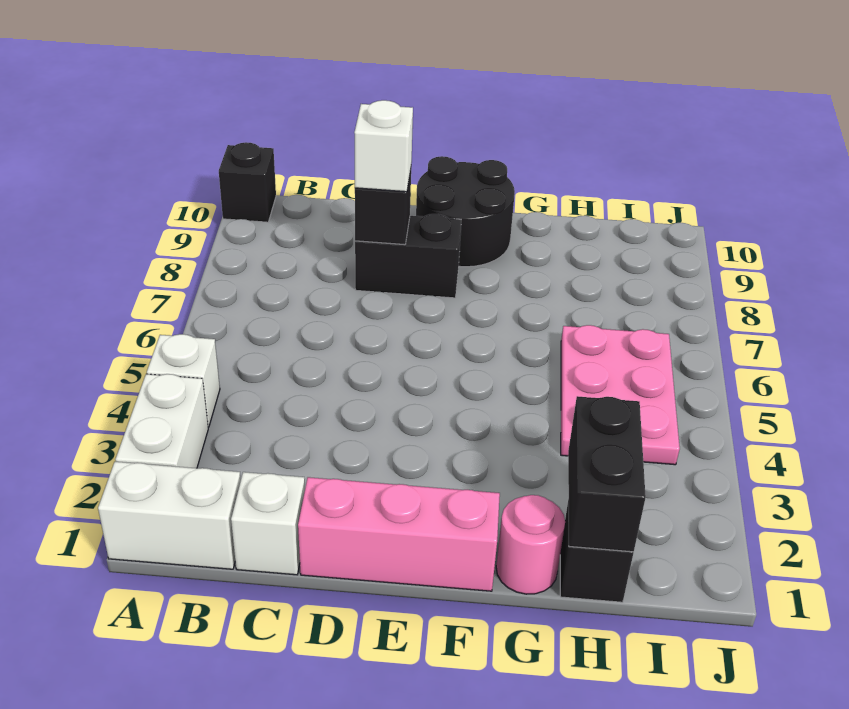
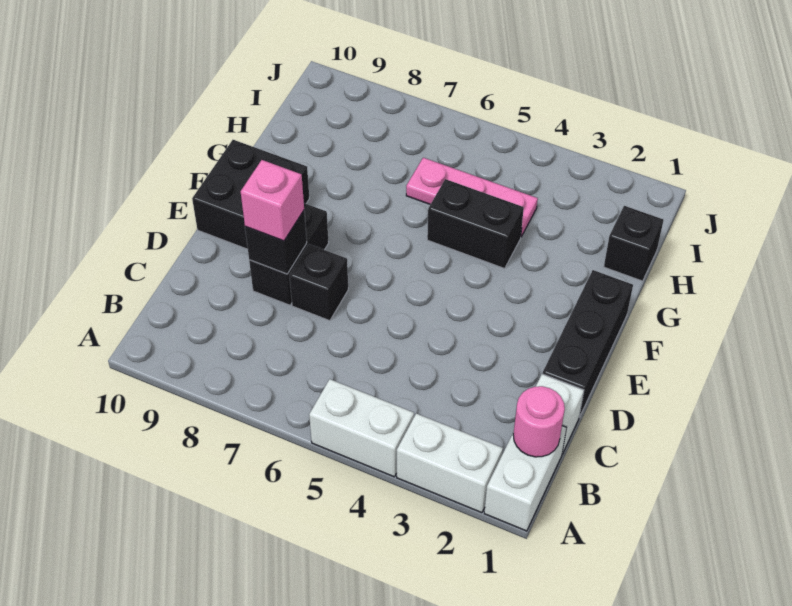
white brick A4 level 1 -> white brick A4:A5 level 1
black brick A10 level 1 -> black brick D7 level 1
pink brick D1:F1 level 1 -> black brick D1:F1 level 1
white brick D8 level 3 -> pink brick D8 level 3
black round brick E9:F10 level 1 -> black brick E9:F10 level 1
pink round brick G1 level 1 -> pink round brick B1 level 2
black brick H1:H2 level 2 -> black brick G4:G5 level 1
pink plate H4:I6 level 1 -> pink plate H4:H6 level 1

